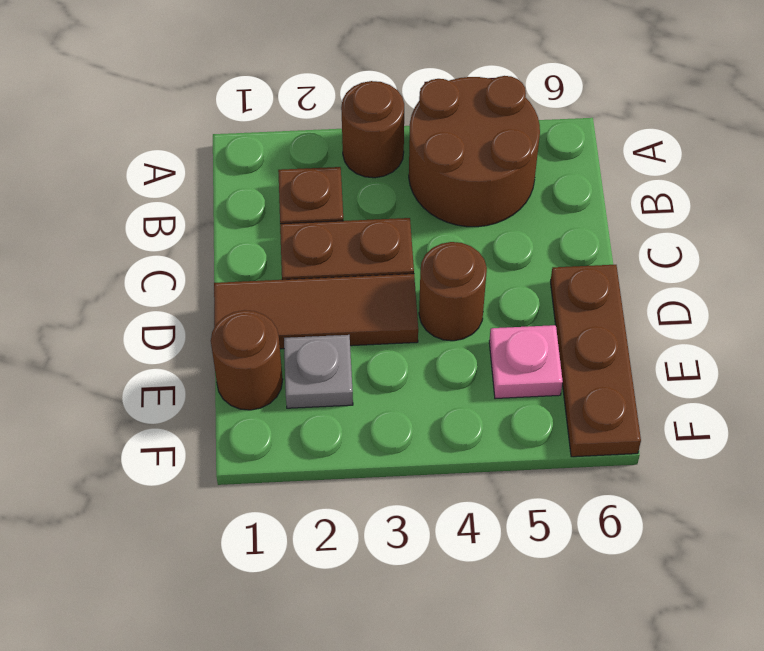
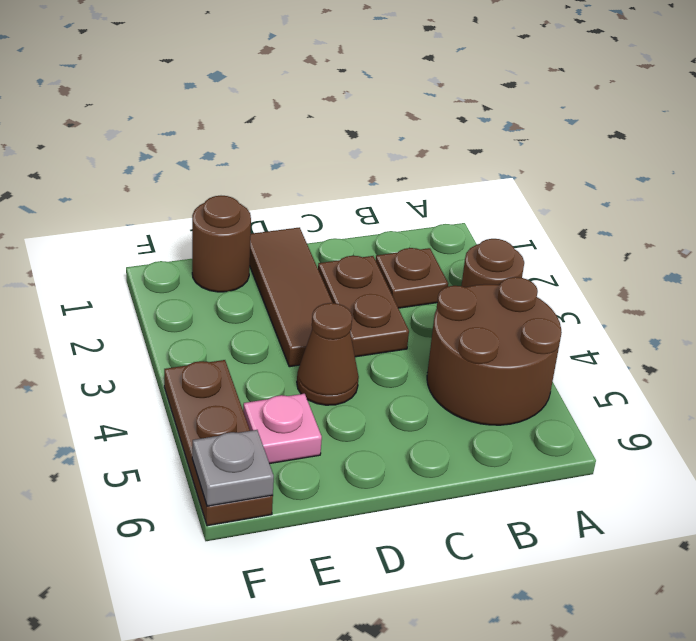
brown round brick D4 level 1 -> brown cone D4 level 1
brown plate D6:F6 level 1 -> brown plate F4:F6 level 1
grey plate E2 level 1 -> grey plate F6 level 2

